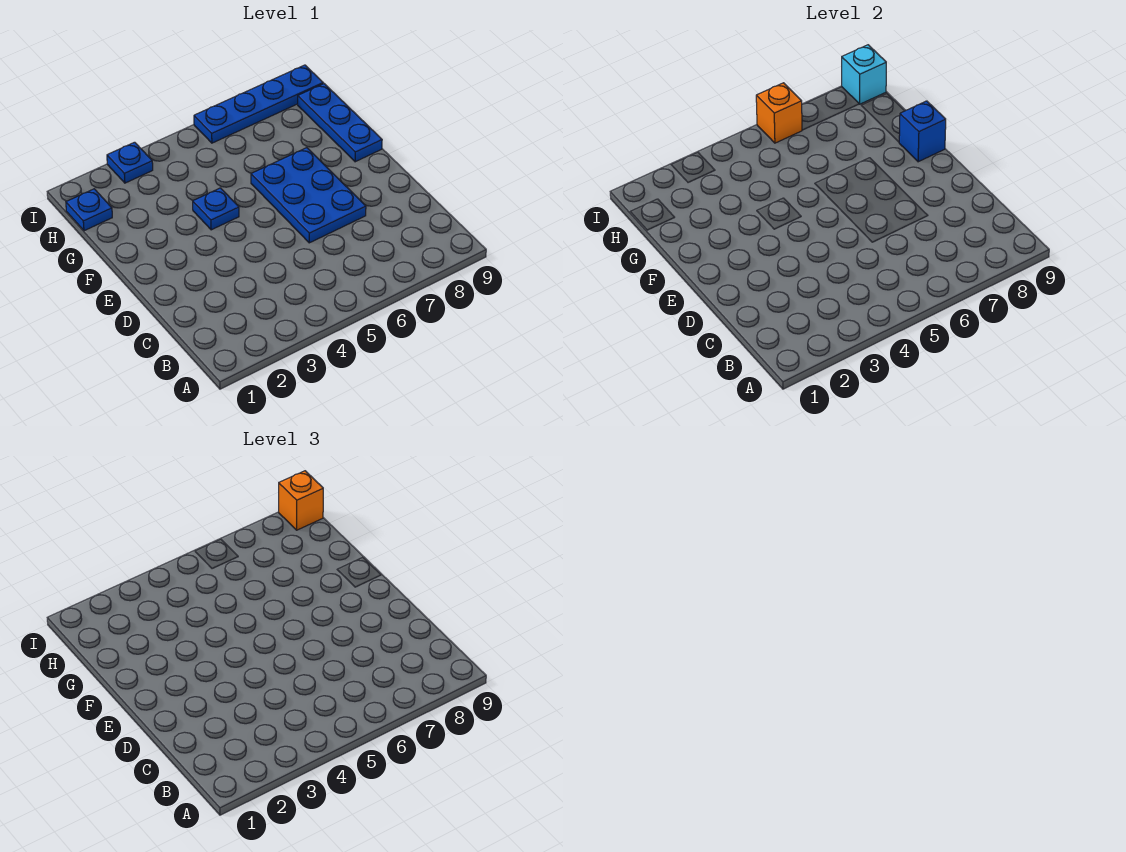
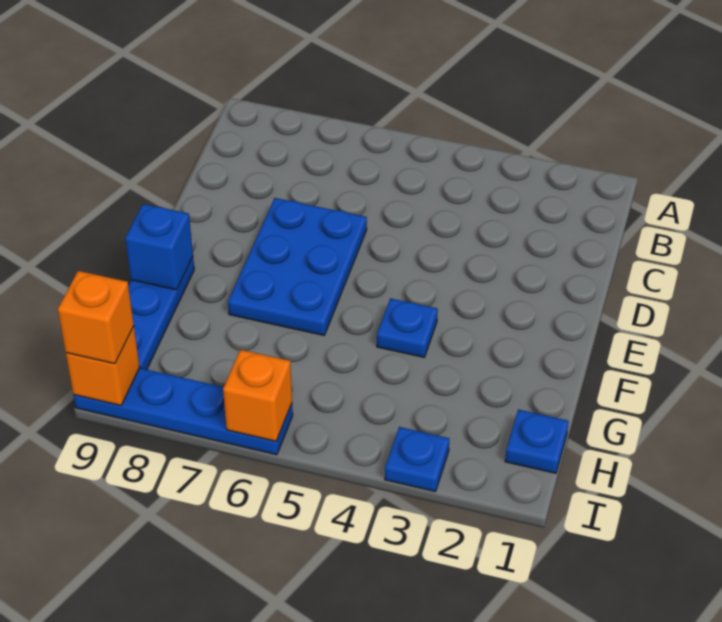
cyan brick I9 level 2 -> orange brick I9 level 2

